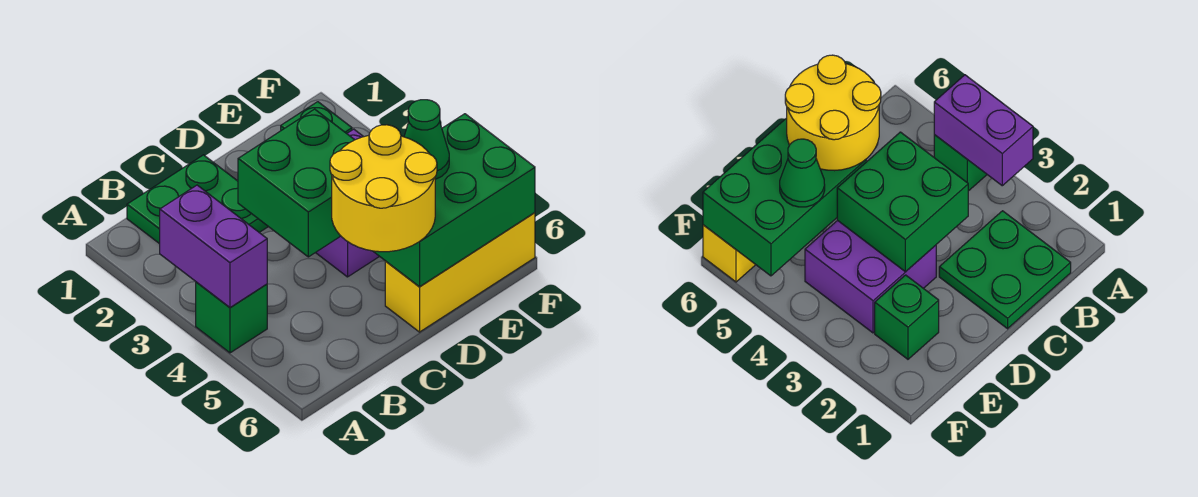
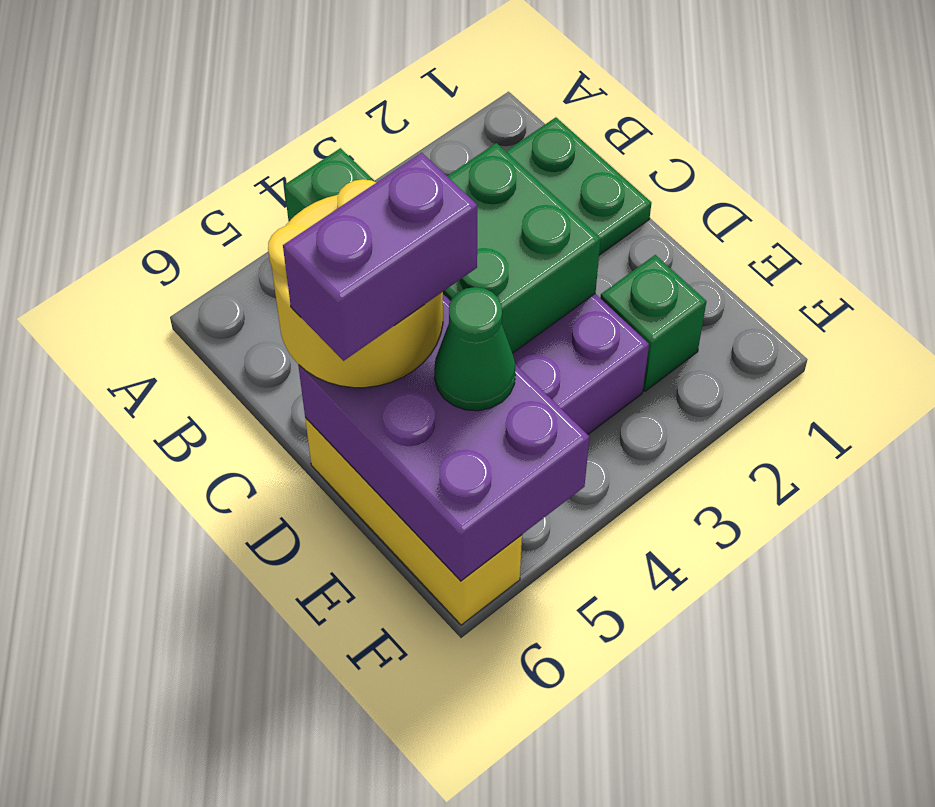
purple brick A3:A4 level 2 -> purple brick D5:D6 level 4
green brick D5:F6 level 2 -> purple brick D5:F6 level 2

